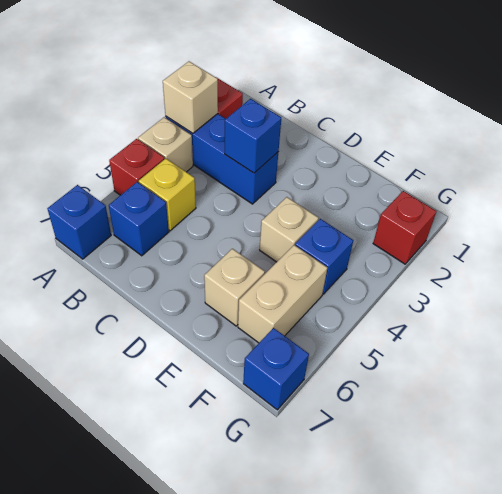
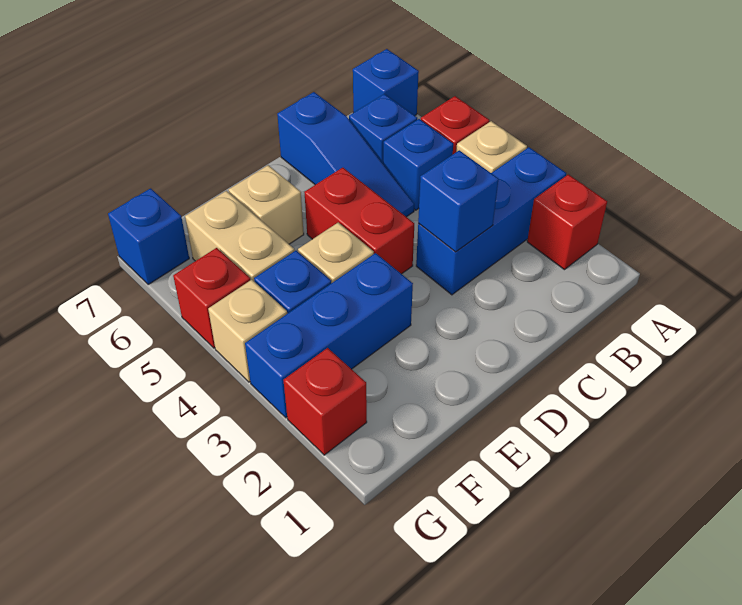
tan brick A3 level 2 -> tan brick G4 level 1
yellow brick B5 level 1 -> blue brick B5 level 1
none -> blue slope C5:C7 level 1 top 7
none -> red brick D4:D5 level 1
none -> blue brick E3:G3 level 1
none -> red brick G5 level 1

